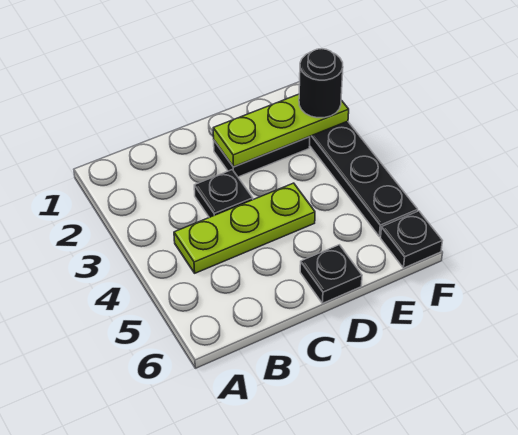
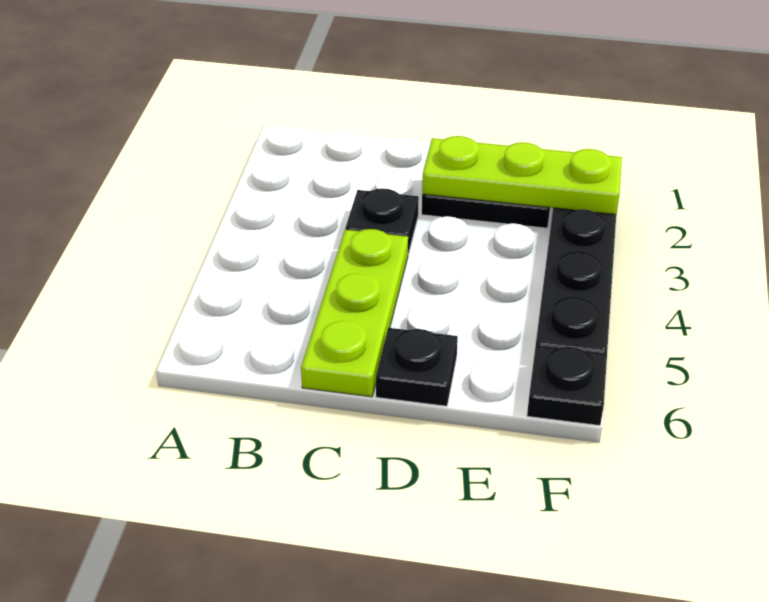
lime plate B4:D4 level 1 -> lime plate C4:C6 level 1
black round brick F2 level 3 -> none

